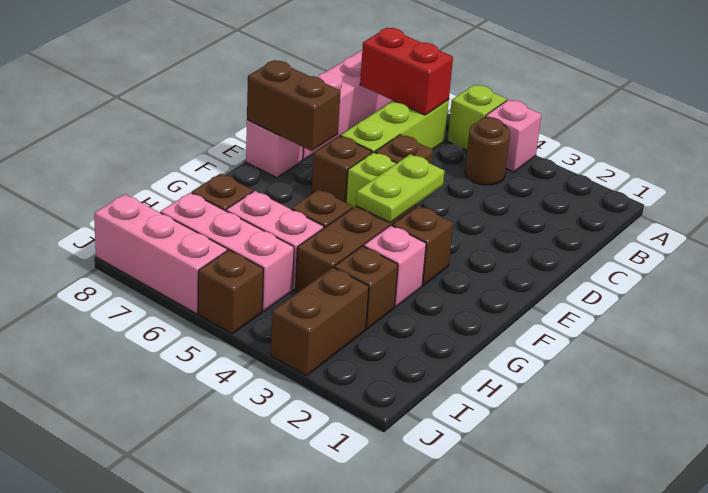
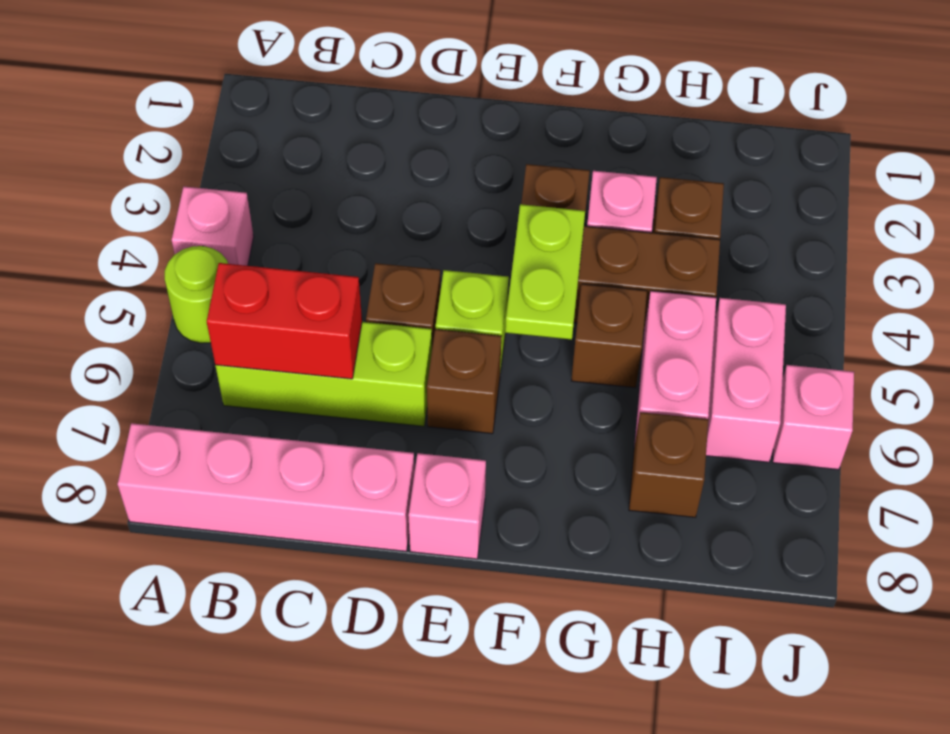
lime brick A5 level 1 -> lime round brick A5 level 1
brown round brick B4 level 1 -> none
red brick B6:B7 level 2 -> red brick B6:C6 level 2
lime plate E4:F4 level 2 -> lime plate F4:F5 level 2
brown brick E7:E8 level 2 -> none
brown brick I3:J3 level 1 -> none
pink brick I5:I7 level 1 -> pink brick I5:I6 level 1
brown brick J5 level 1 -> none
pink brick J6:J8 level 1 -> pink brick J6 level 1

